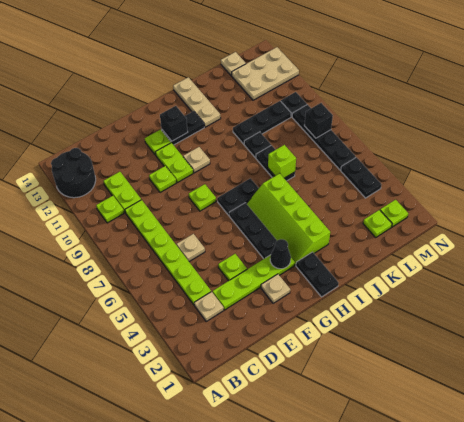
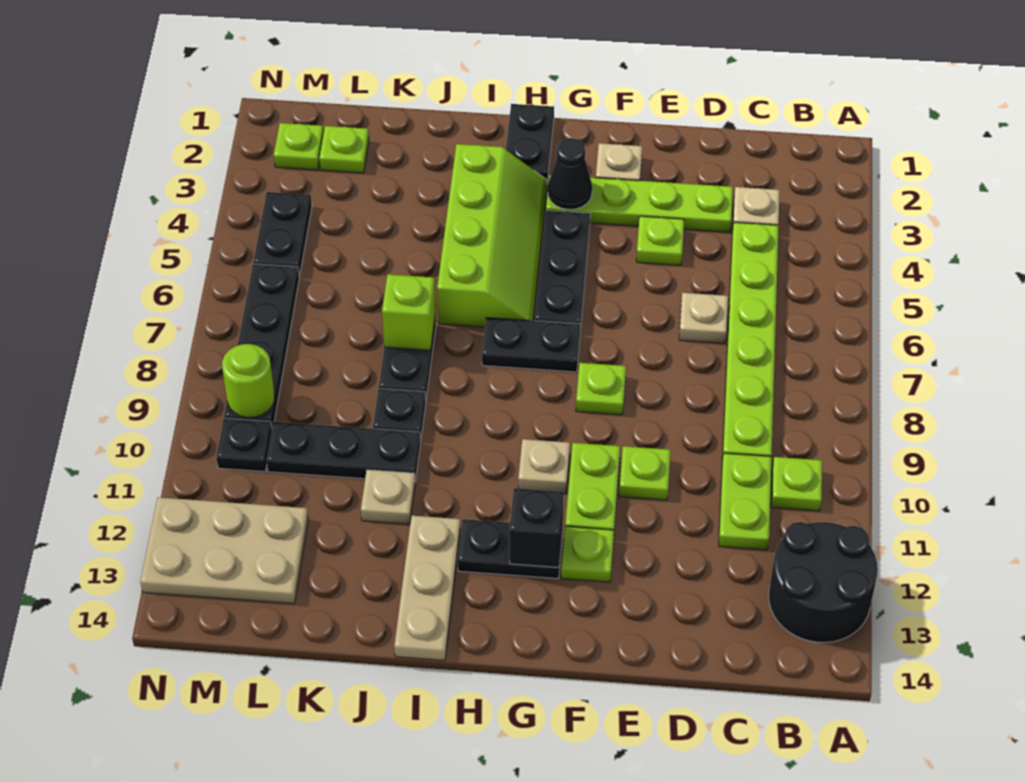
tan plate L14 level 1 -> tan plate J11 level 1
black brick M8 level 2 -> none
none -> lime round brick M9 level 2

